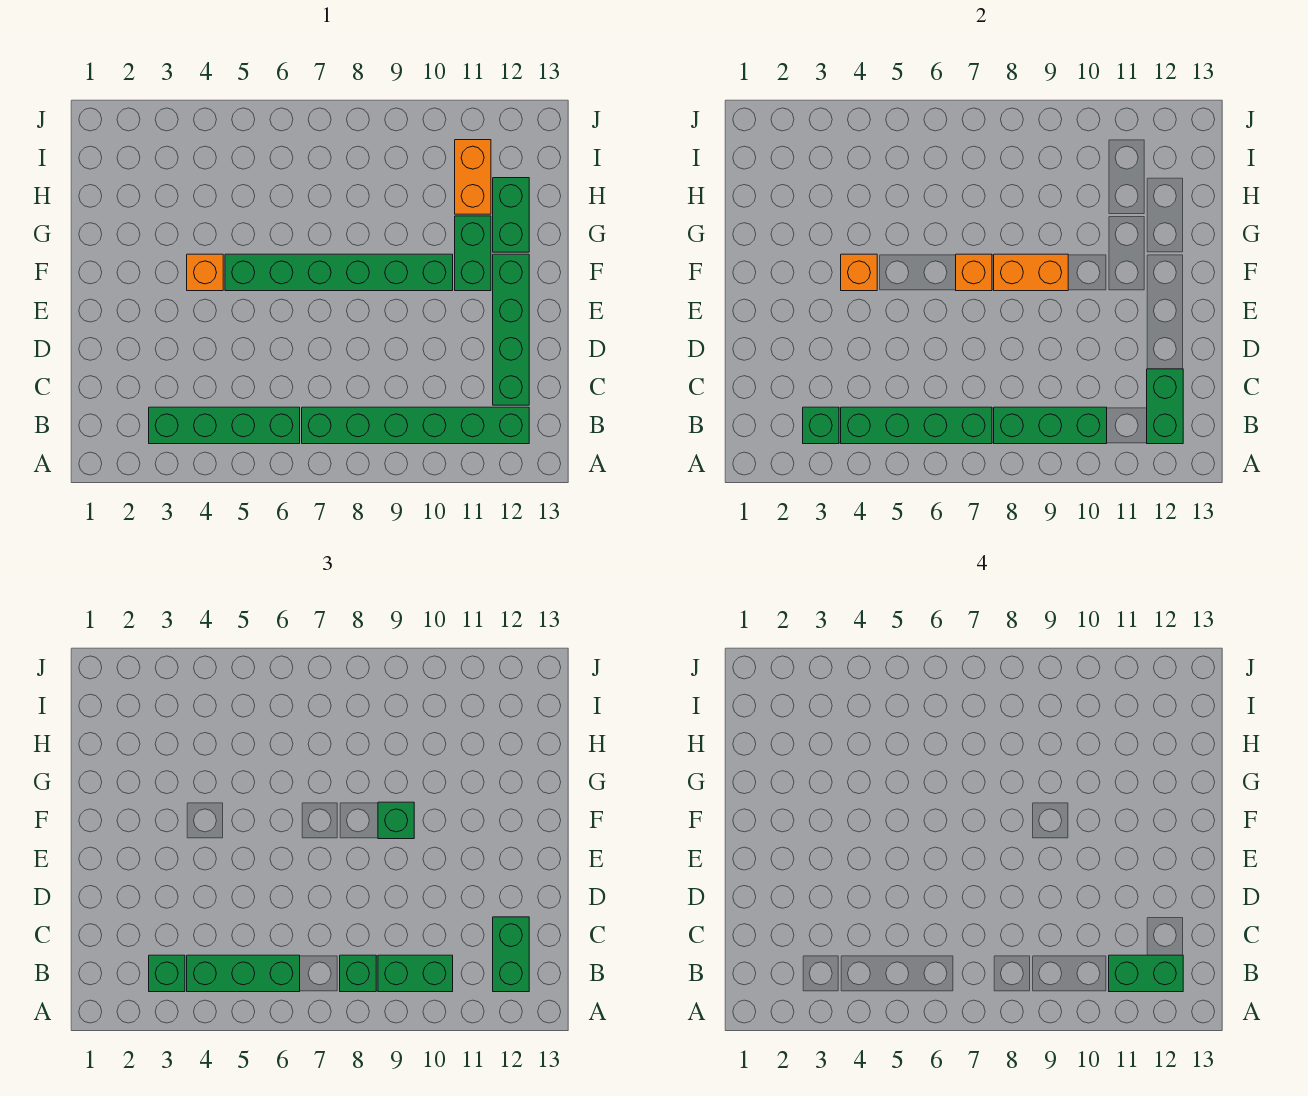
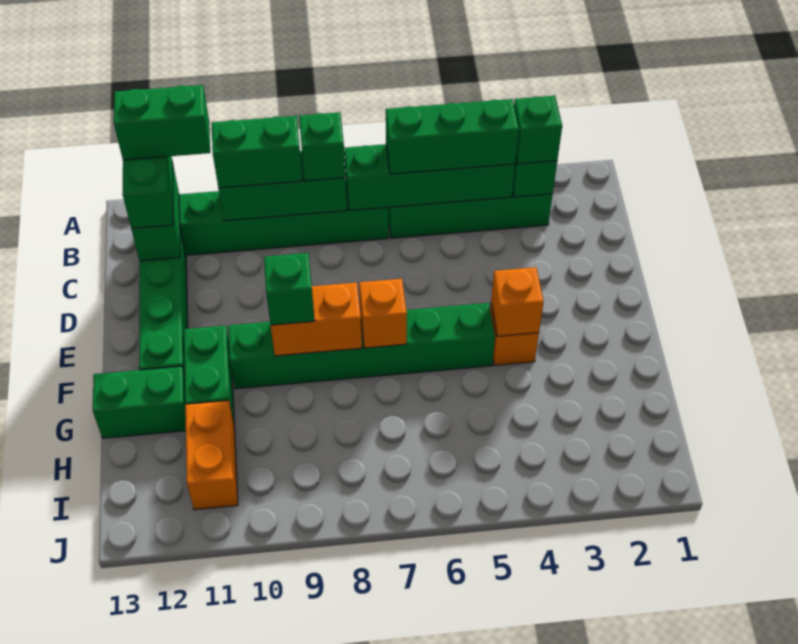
green brick G12:H12 level 1 -> green brick G12:G13 level 1

